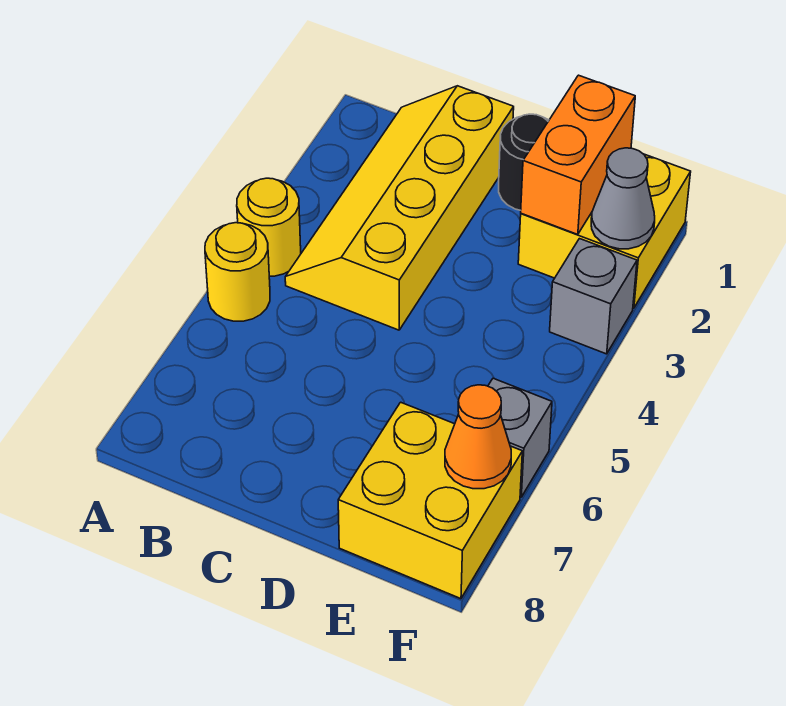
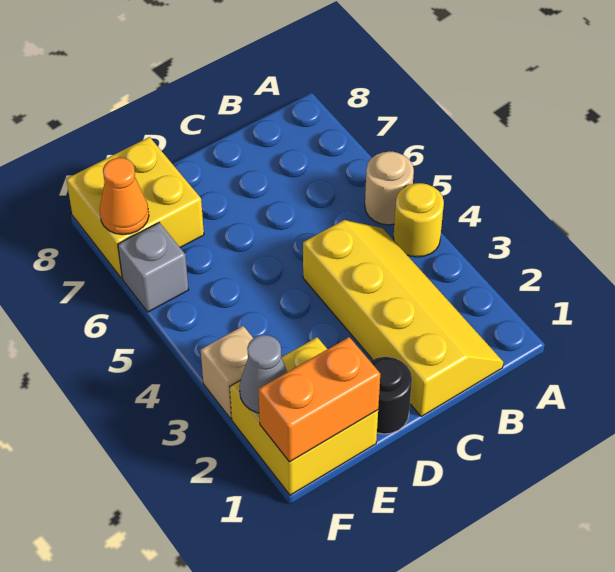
yellow round brick A5 level 1 -> tan round brick A5 level 1
orange brick E1:E2 level 2 -> orange brick E1:F1 level 2
grey brick F3 level 1 -> tan brick F3 level 1

